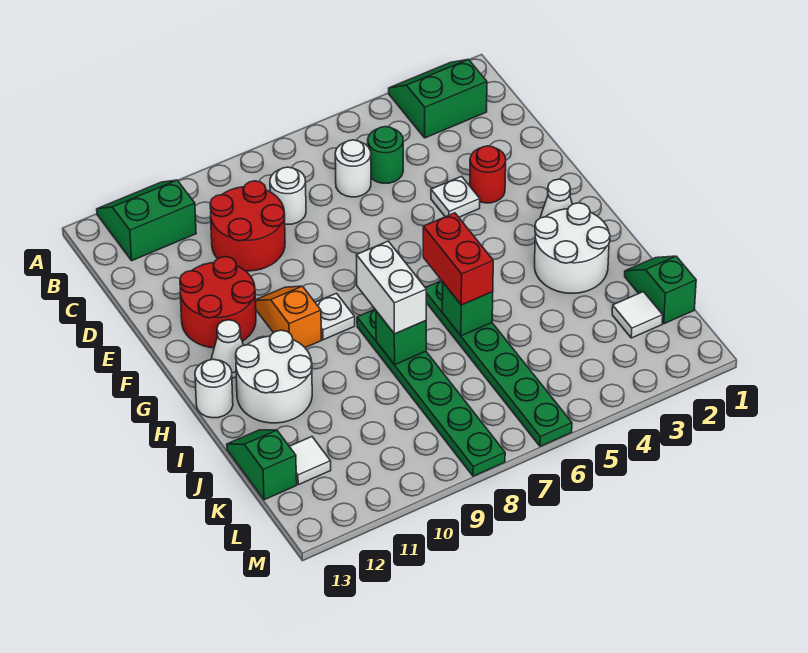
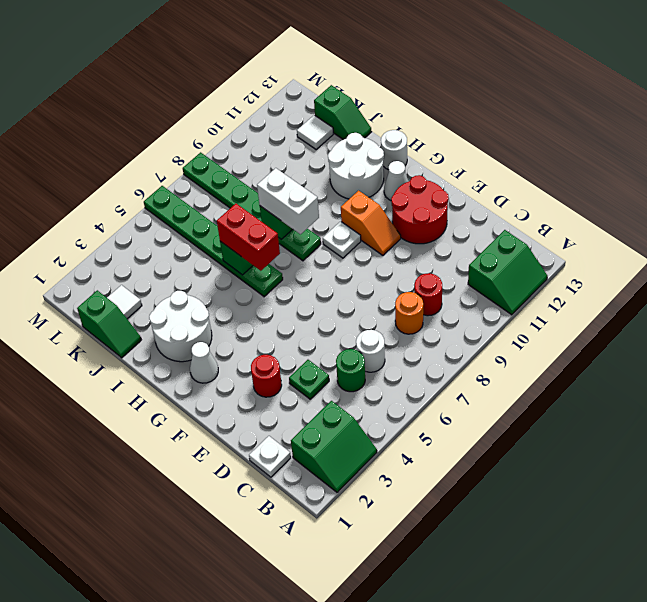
white round brick C8 level 1 -> orange round brick C8 level 1
red round brick C9:D10 level 1 -> red round brick C9 level 1
none -> green plate D4 level 1
white plate E4 level 1 -> white plate C1 level 1

